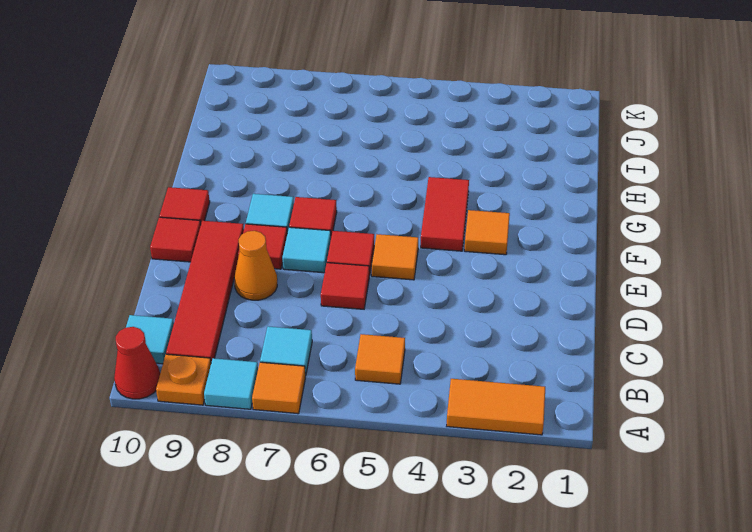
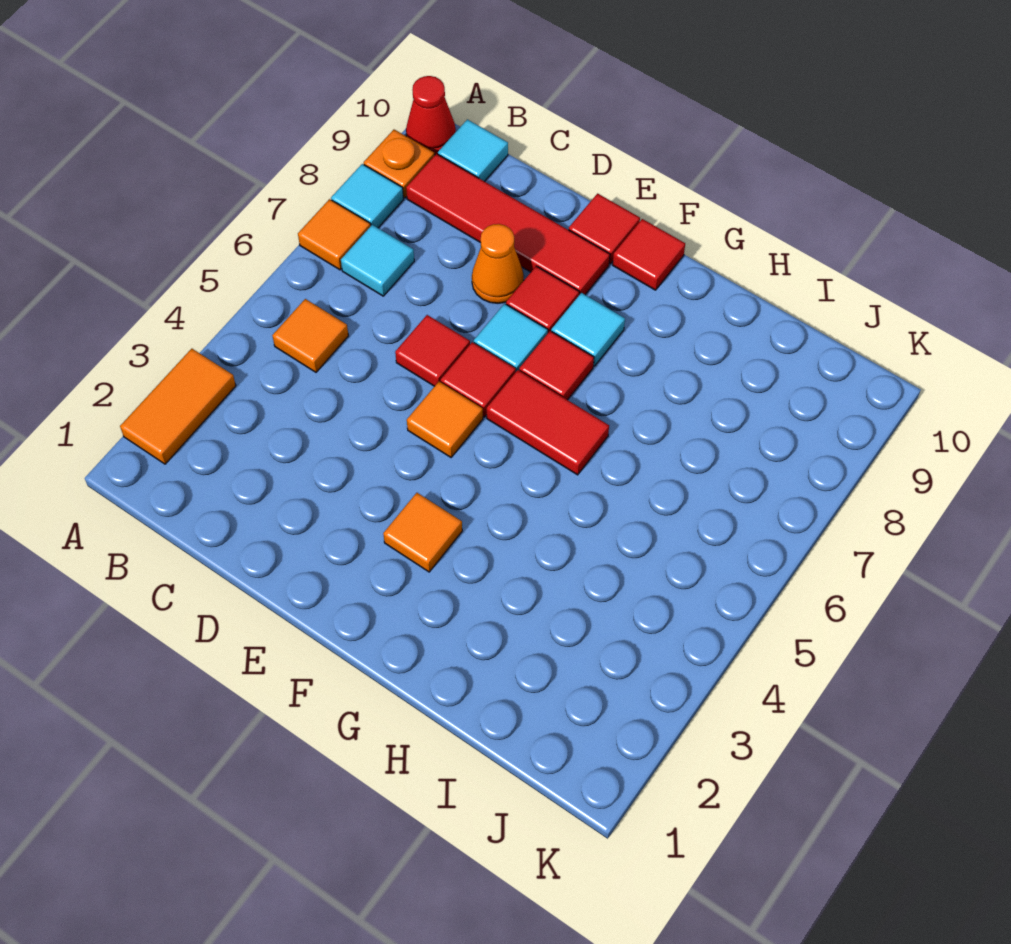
red tile F4:G4 level 1 -> red tile F6:G6 level 1

